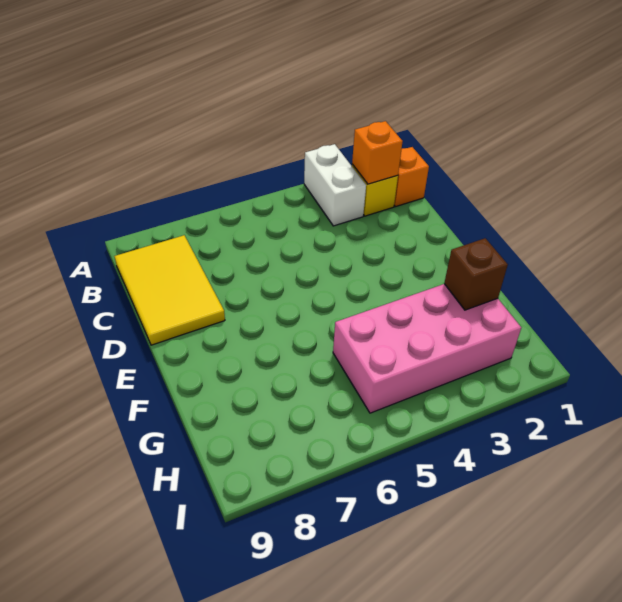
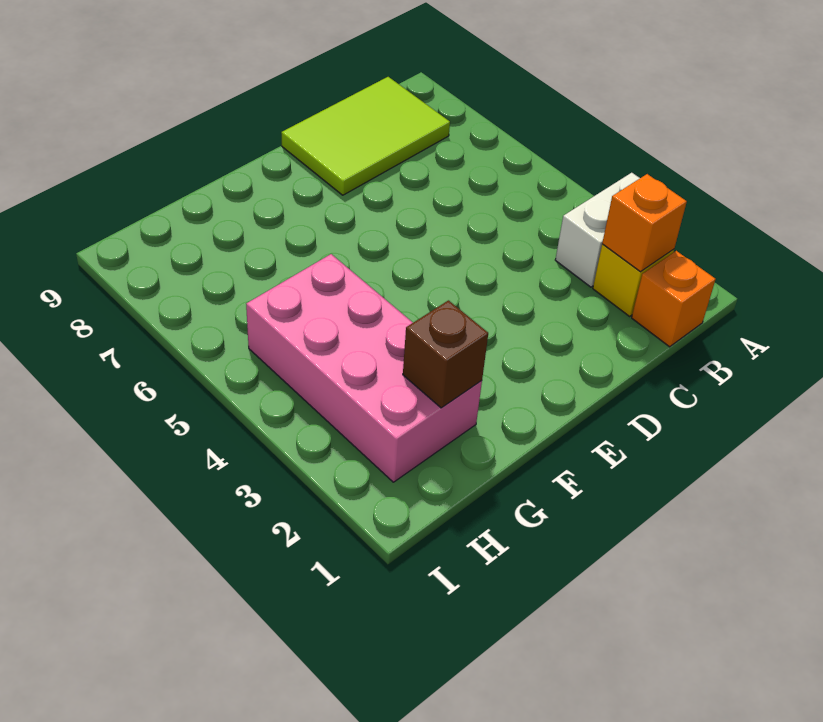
yellow tile B8:D9 level 1 -> lime tile B8:D9 level 1

